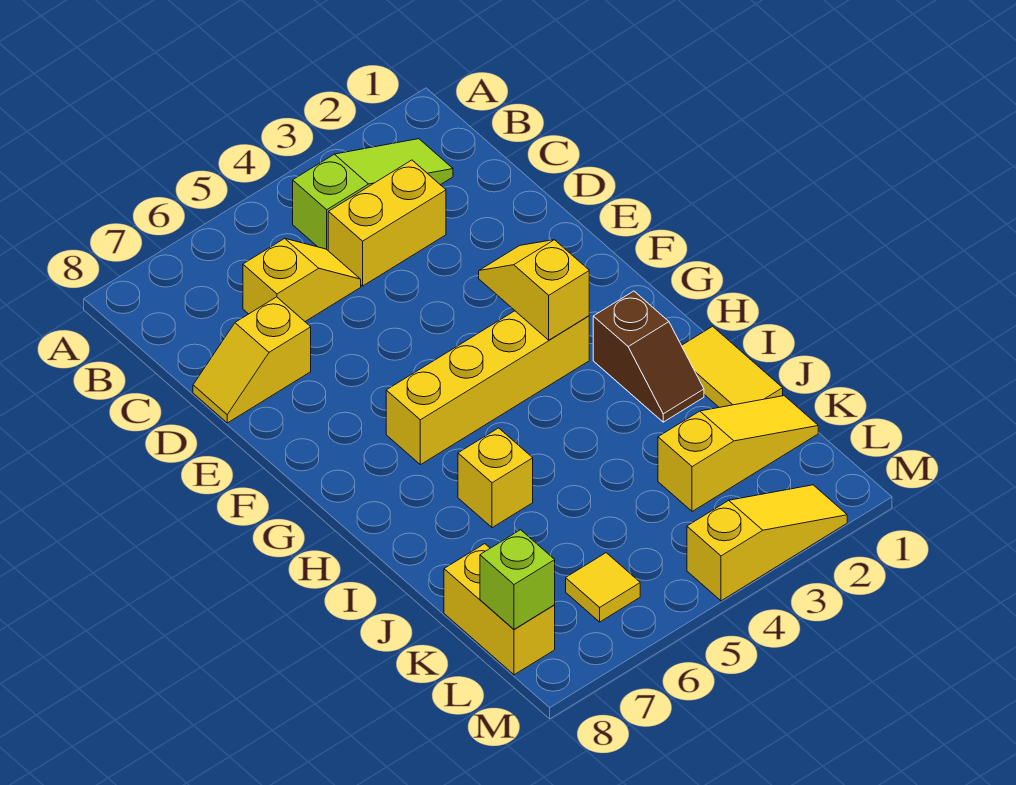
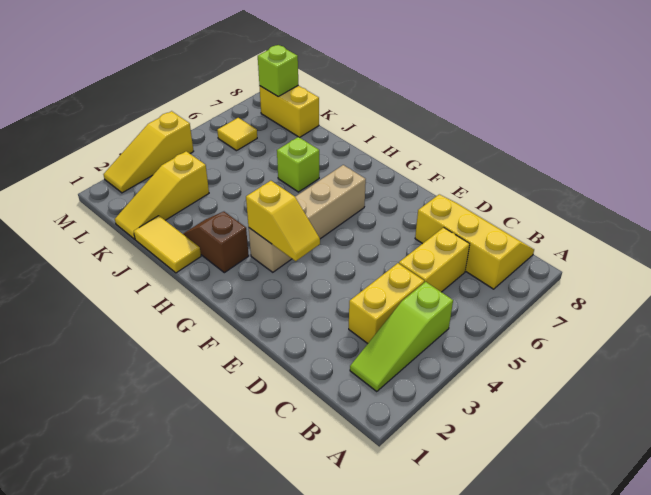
yellow slope C5:C6 level 1 top 6 -> yellow brick C5:C6 level 1
yellow slope D7:D8 level 1 top 7 -> yellow slope B7:D8 level 1 top 7
yellow brick G3:G6 level 1 -> tan brick G3:G6 level 1
yellow brick I6 level 1 -> lime brick I6 level 1

